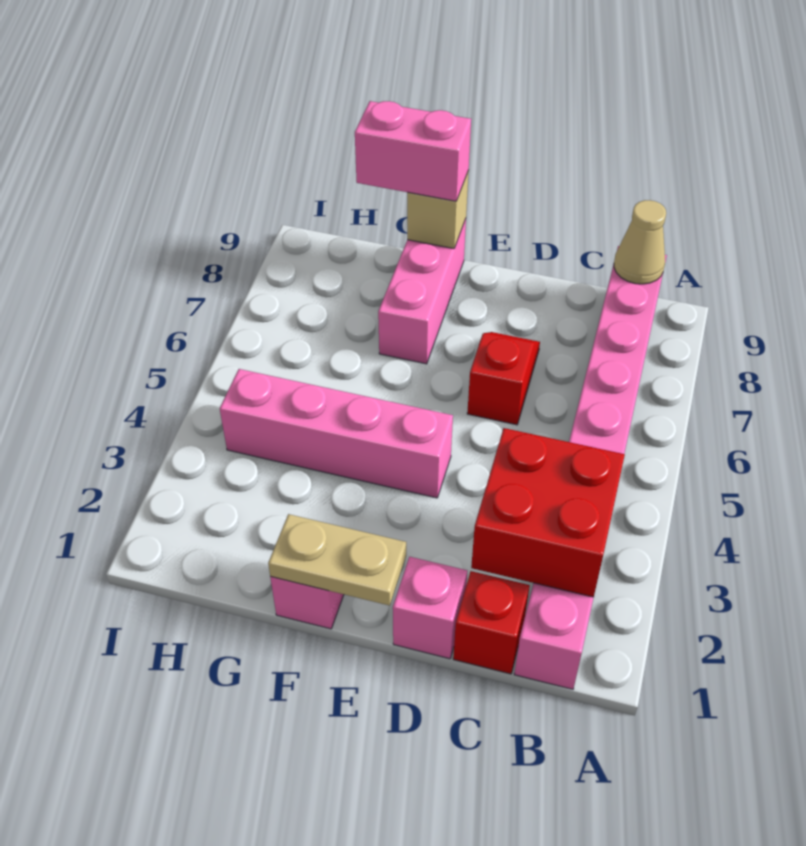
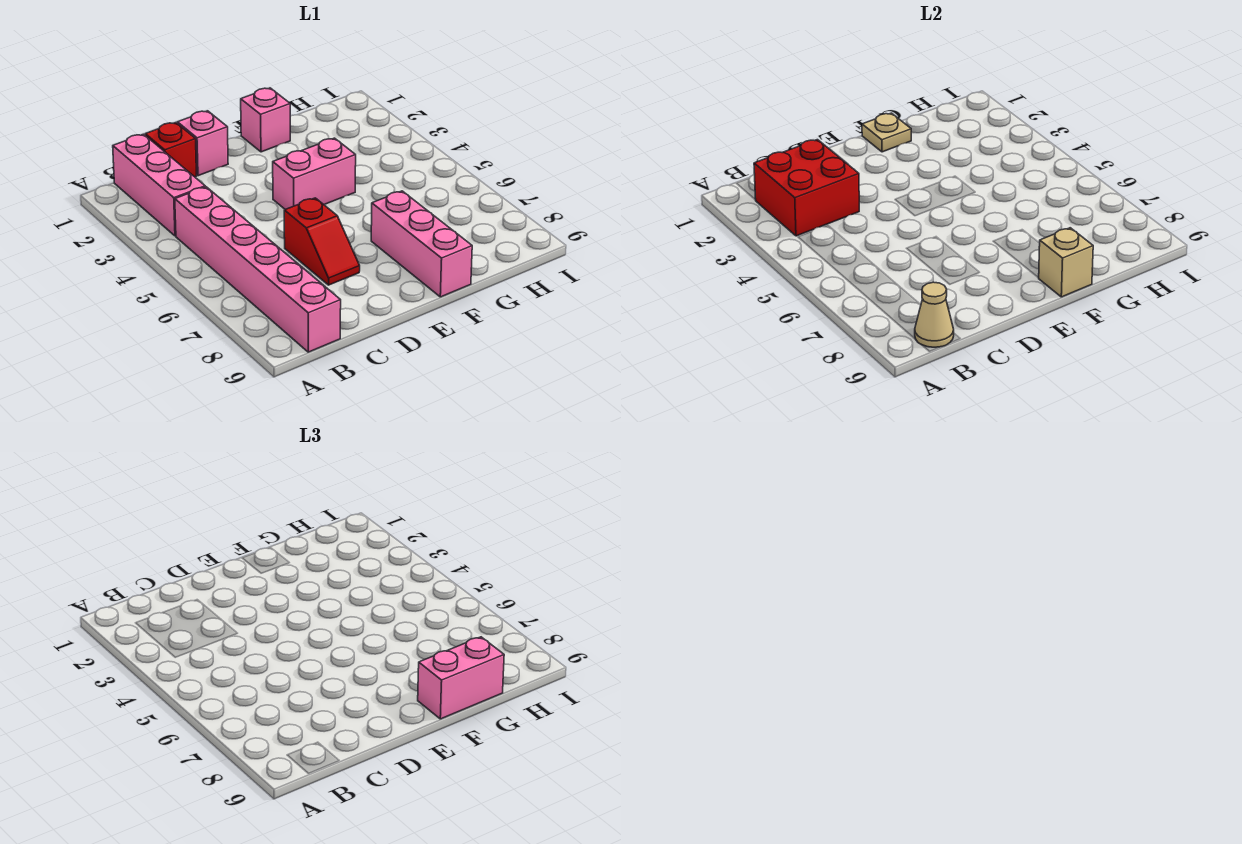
tan plate E1:F1 level 2 -> tan plate F1 level 2
pink brick E4:H4 level 1 -> pink brick E4:F4 level 1

